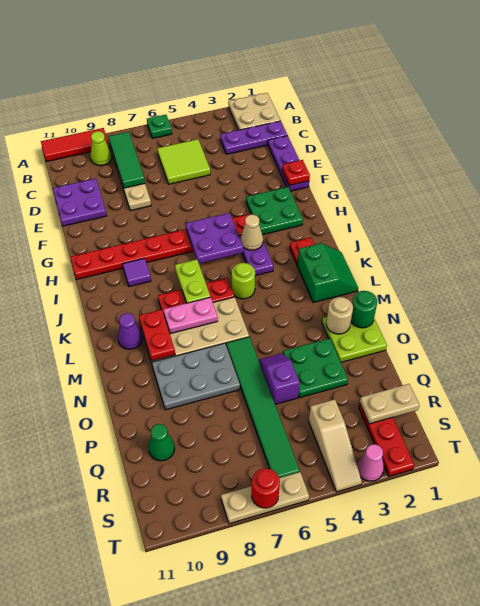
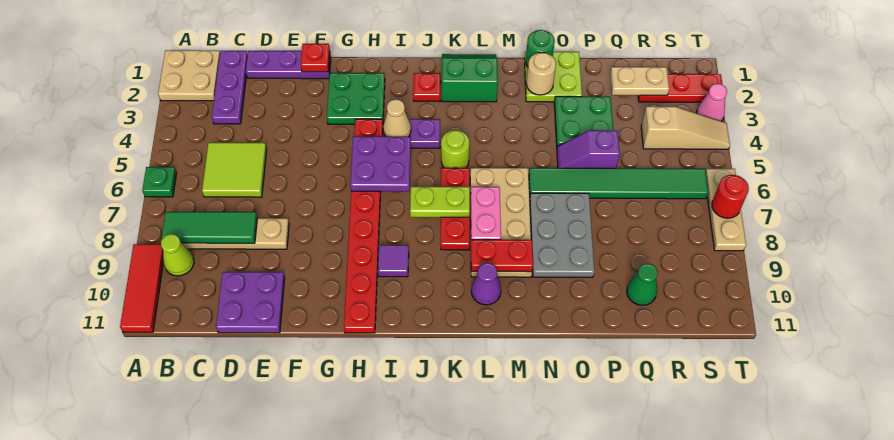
tan plate R1:R2 level 2 -> tan plate Q2:R2 level 2

